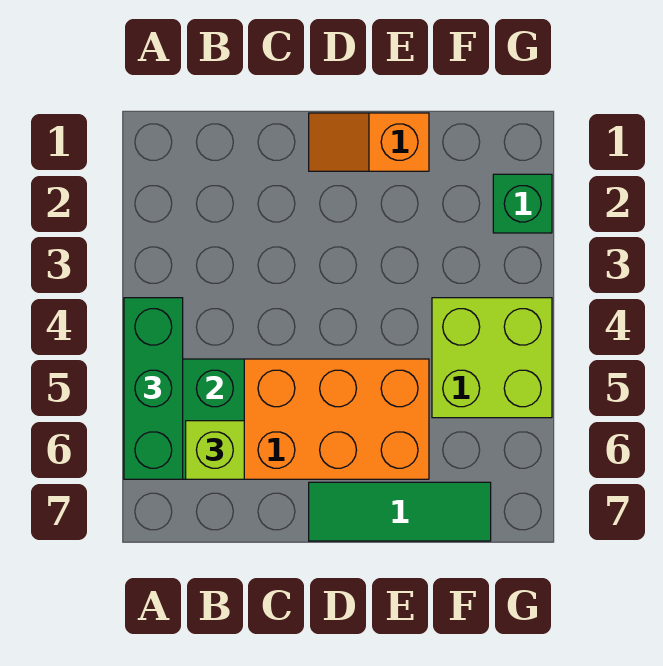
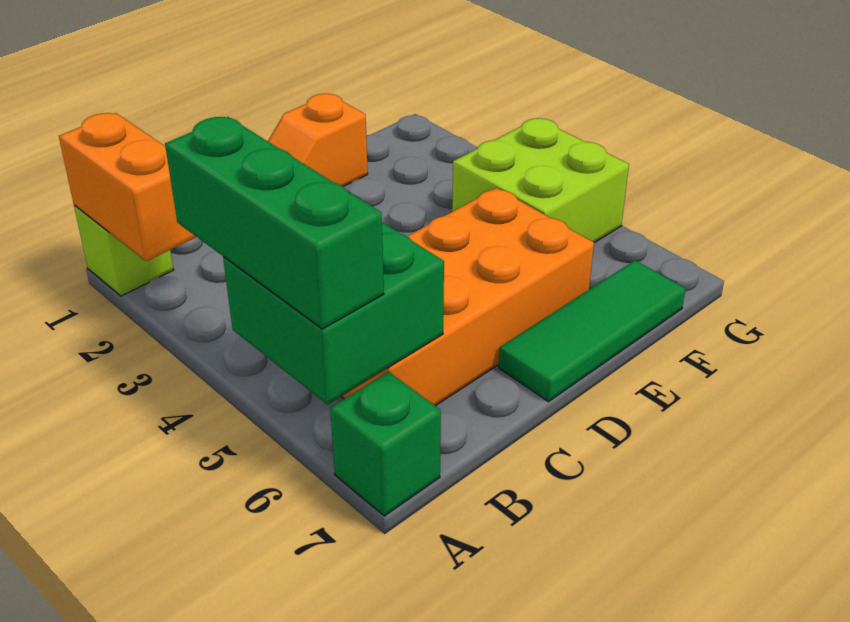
none -> orange brick A1:A2 level 2
lime brick B6 level 3 -> lime brick A1 level 1
green brick G2 level 1 -> green brick A7 level 1

